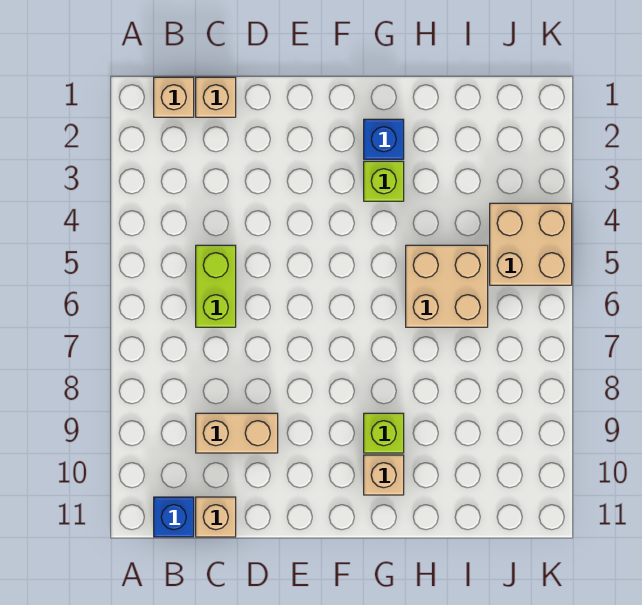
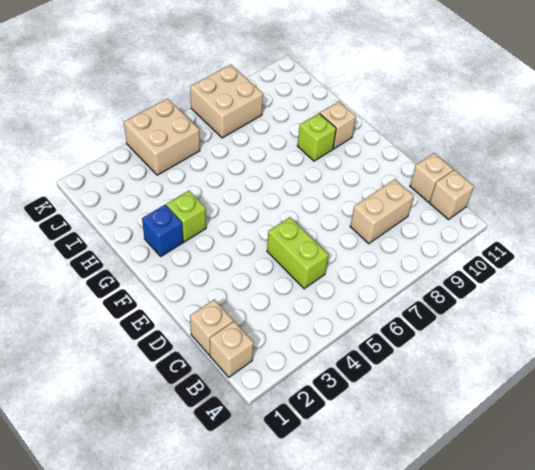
blue brick B11 level 1 -> tan brick B11 level 1
lime brick C5:C6 level 1 -> lime brick C5:D5 level 1
tan brick C9:D9 level 1 -> tan brick C8:C9 level 1
tan brick H5:I6 level 1 -> tan brick J7:K8 level 1

